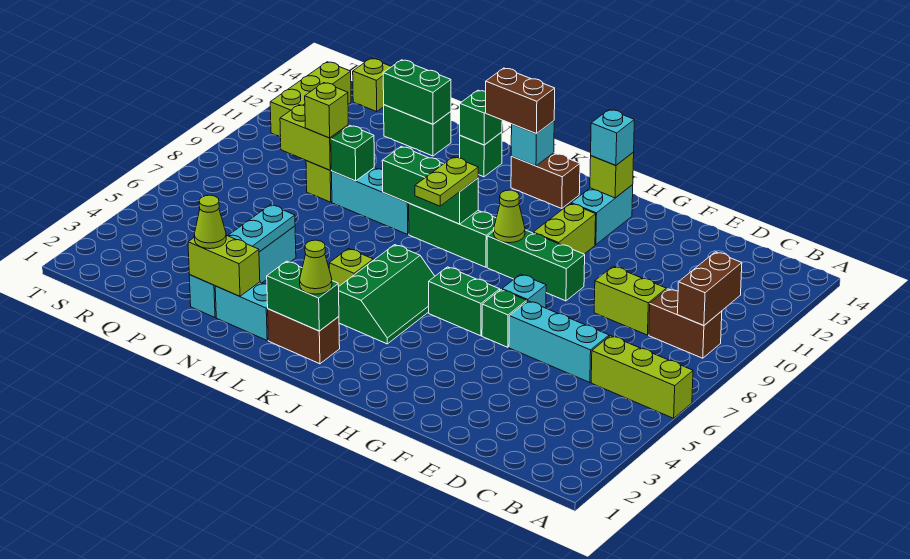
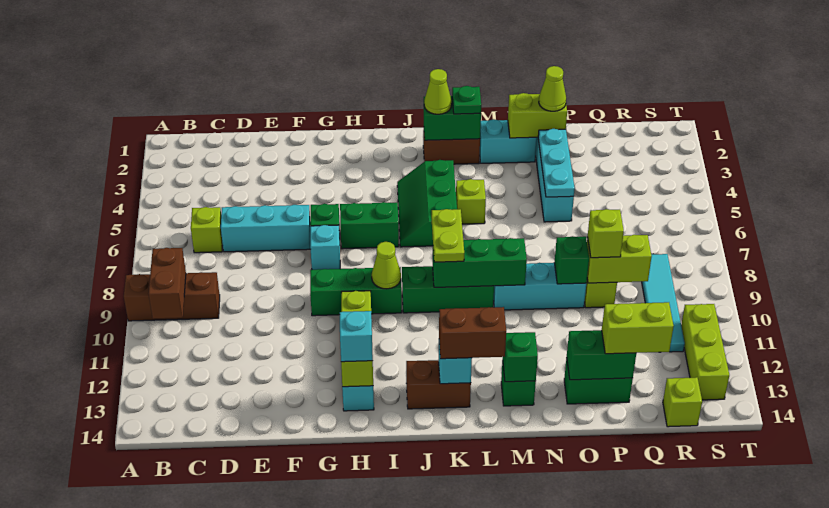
lime brick A6:C6 level 1 -> lime brick C6 level 1
brown brick B9:C9 level 1 -> brown brick A9:C9 level 1
lime brick D9:E9 level 1 -> lime brick P13:Q13 level 3
none -> green plate L2 level 3
none -> cyan tile R8:R11 level 1

